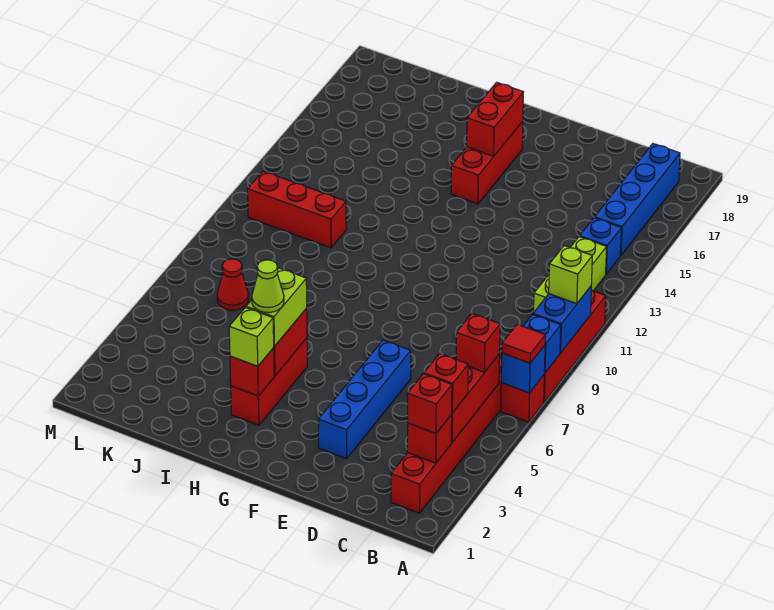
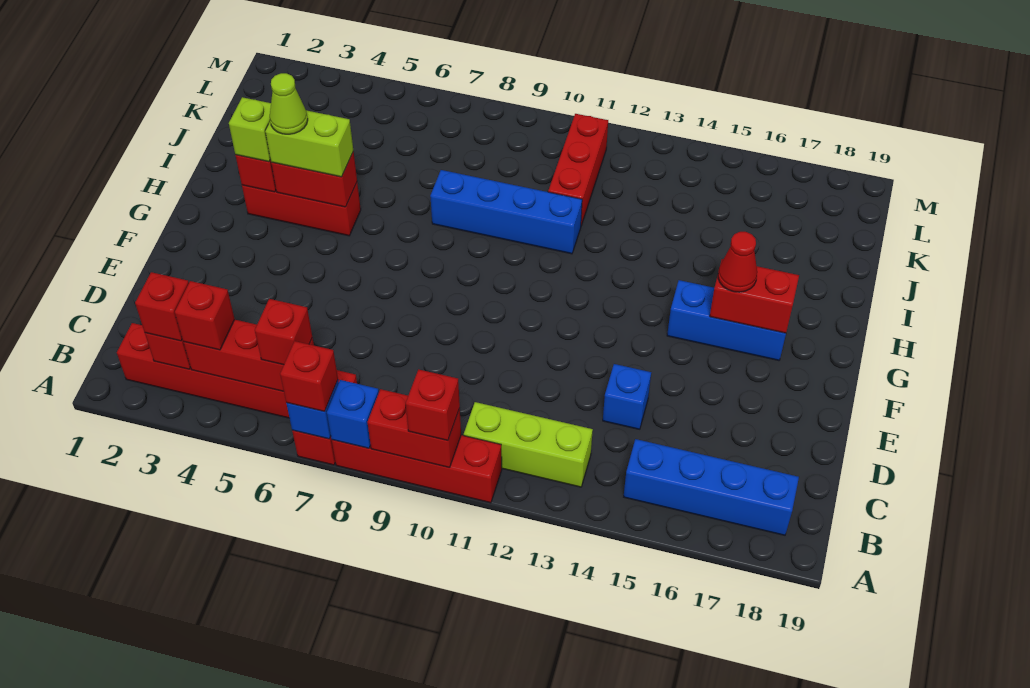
red tile A7 level 3 -> red brick A7 level 3
blue brick A9:A10 level 2 -> red brick A9:A10 level 2
lime brick A10 level 3 -> red brick A10 level 3
blue brick B14 level 1 -> blue brick D14 level 1
blue brick E3:E6 level 1 -> blue brick I8:I11 level 1
red brick G15:G17 level 1 -> blue brick G15:G17 level 1
red cone K7 level 1 -> red cone G16 level 3

